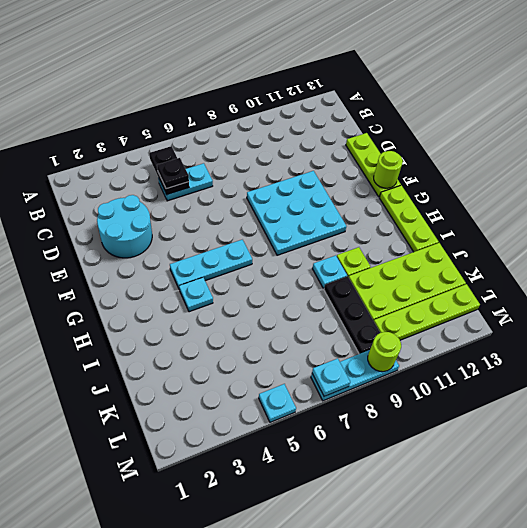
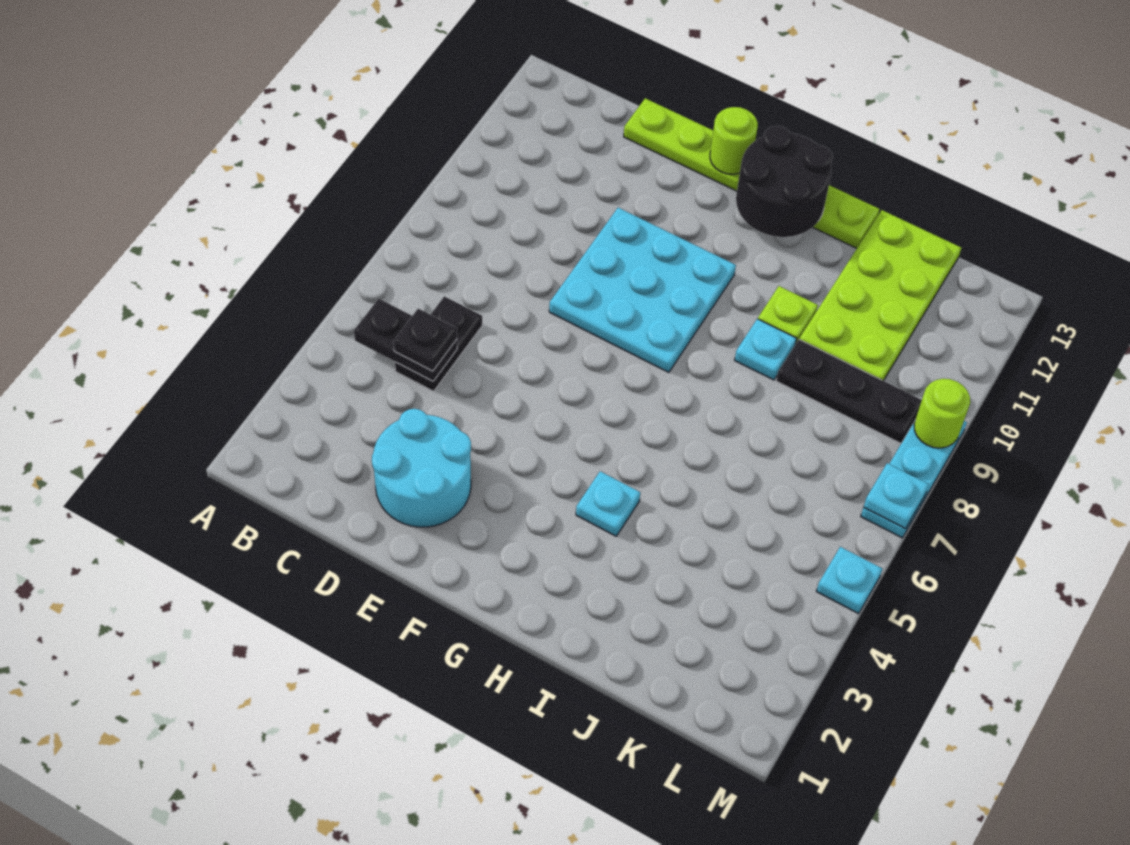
cyan plate C5:C6 level 1 -> black plate C5:C6 level 1
cyan plate G4:G6 level 1 -> none
none -> black round brick G12:H13 level 2
lime plate L10:L13 level 1 -> none

